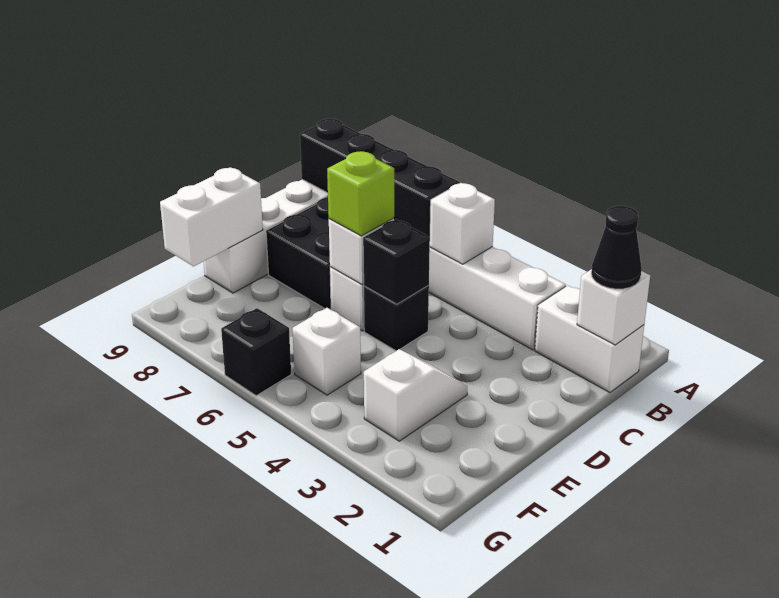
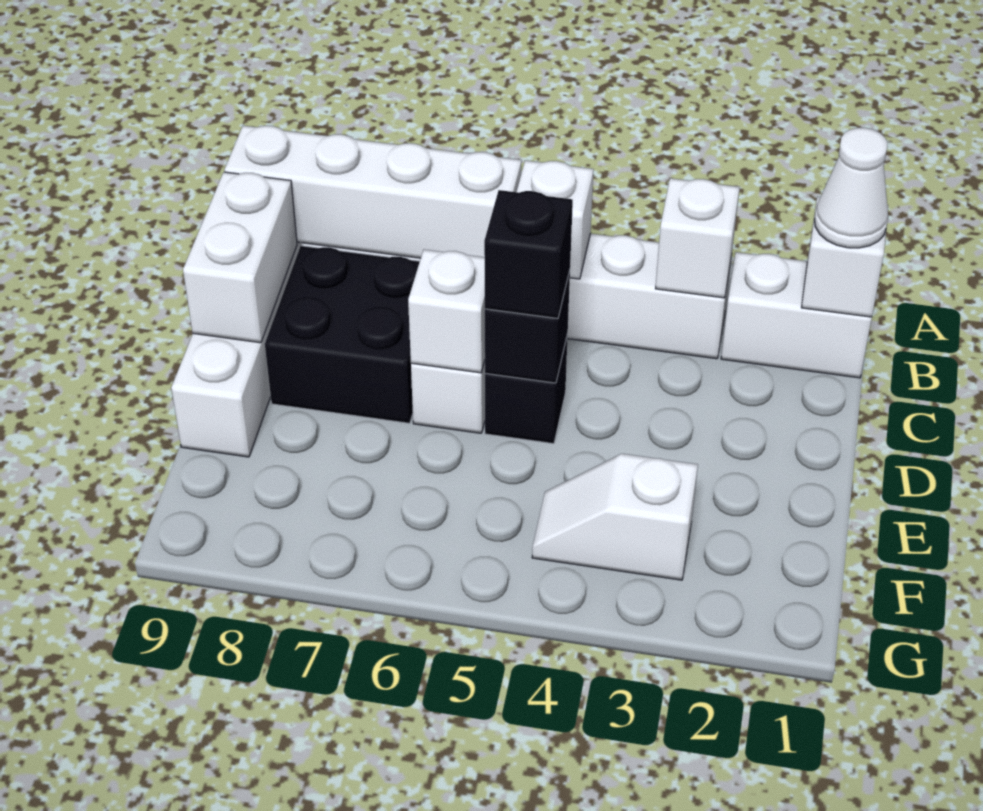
black cone B1 level 3 -> white cone B1 level 3
black brick B6:B9 level 2 -> white brick B6:B9 level 2
lime brick D6 level 3 -> none
white slope E3:F3 level 1 top F -> white slope F3:F4 level 1 top 3
white brick E9:F9 level 2 -> white brick C9:D9 level 2
white brick F5 level 1 -> white brick B3 level 2
black brick G6 level 1 -> black brick D5 level 3

